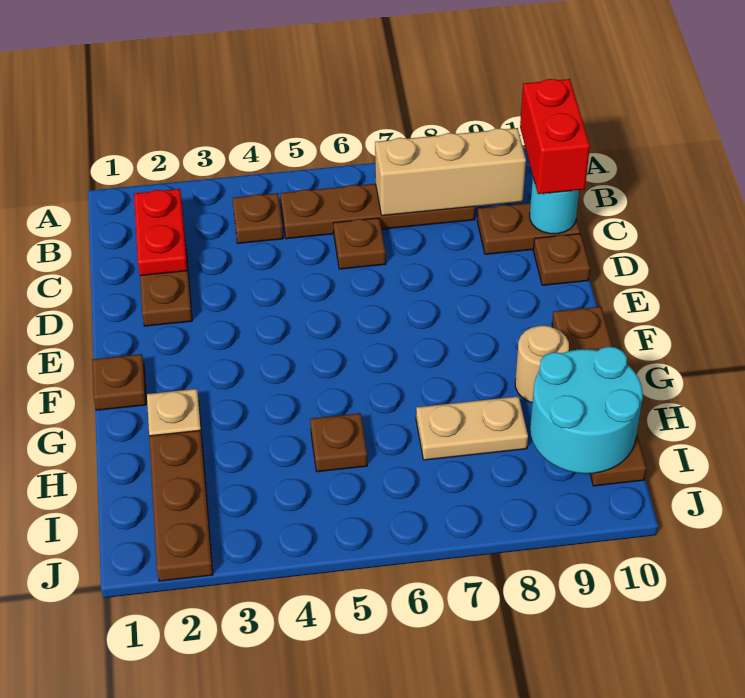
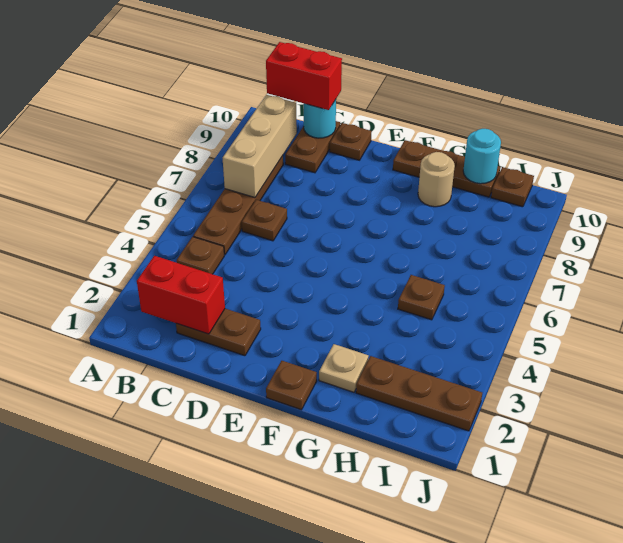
red plate B2:C2 level 2 -> red brick B2:C2 level 2
tan plate H7:H8 level 1 -> none
cyan round brick H9:I10 level 2 -> cyan round brick H10 level 2

